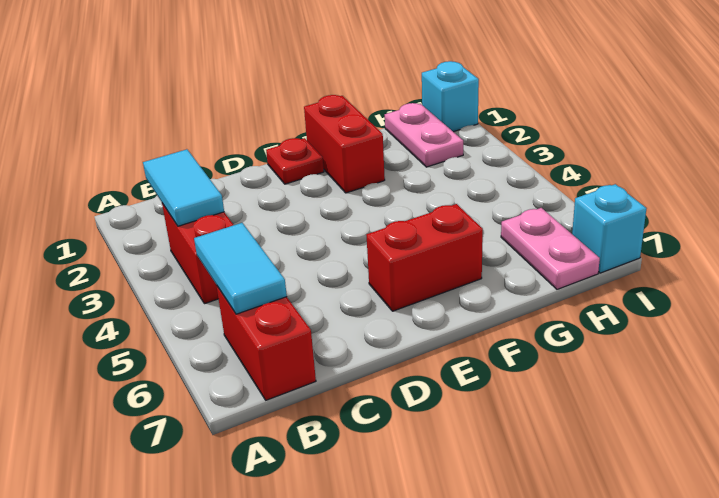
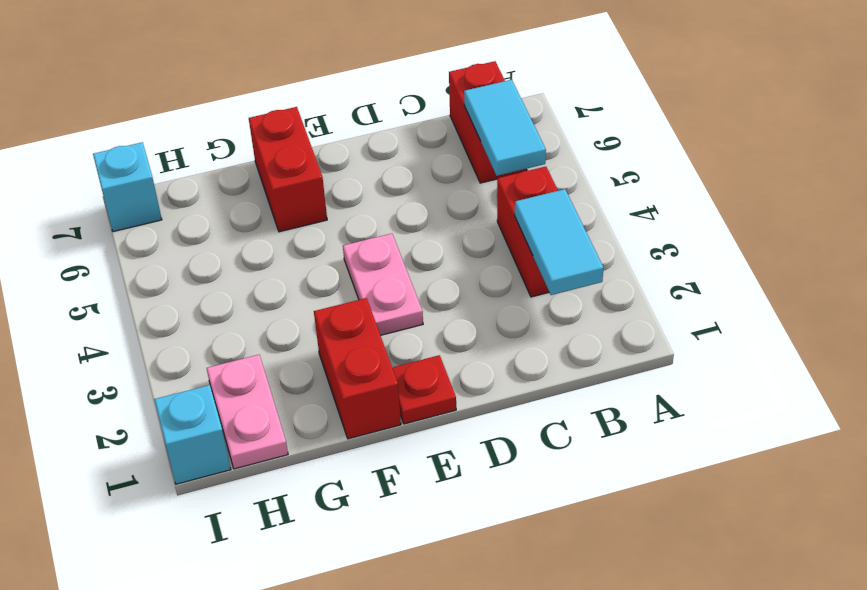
red brick E6:F6 level 1 -> red brick F6:F7 level 1
pink plate H6:H7 level 1 -> pink plate E3:E4 level 1

